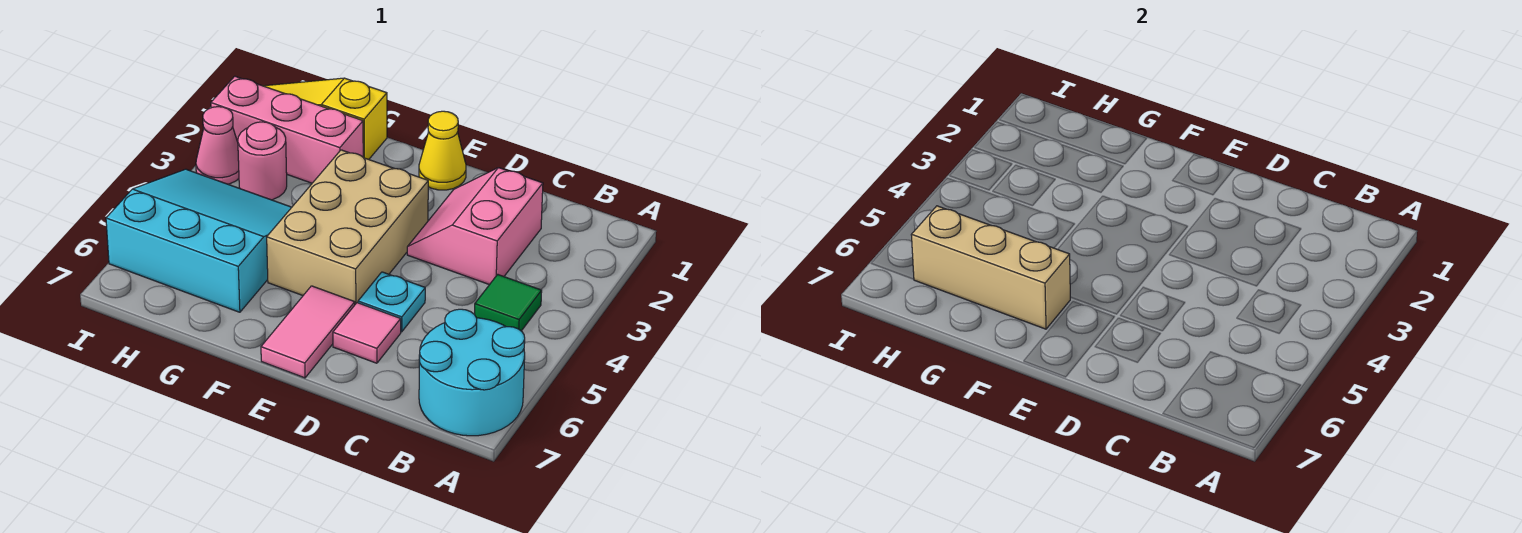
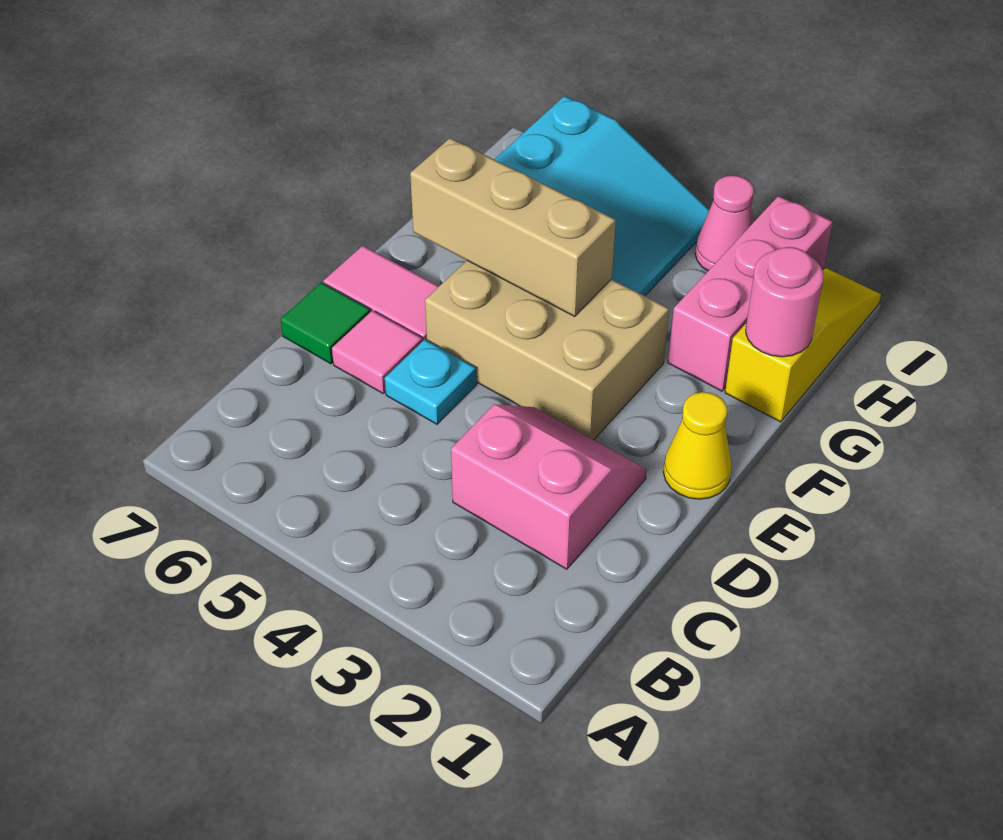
cyan round brick A6:B7 level 1 -> none
green tile B4 level 1 -> green tile D7 level 1
tan brick F6:H6 level 2 -> tan brick F4:F6 level 2
pink round brick H3 level 1 -> pink round brick G1 level 2

